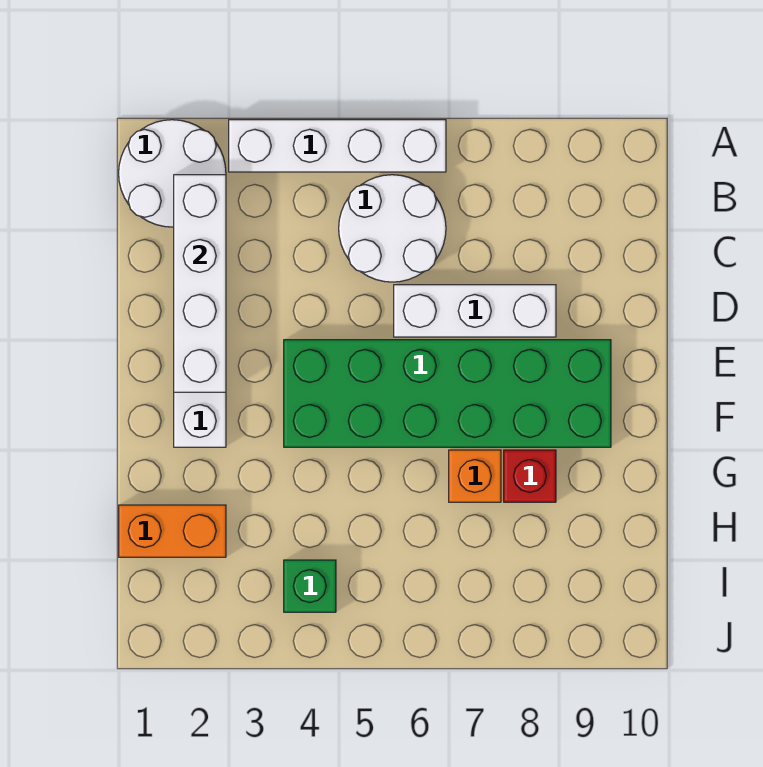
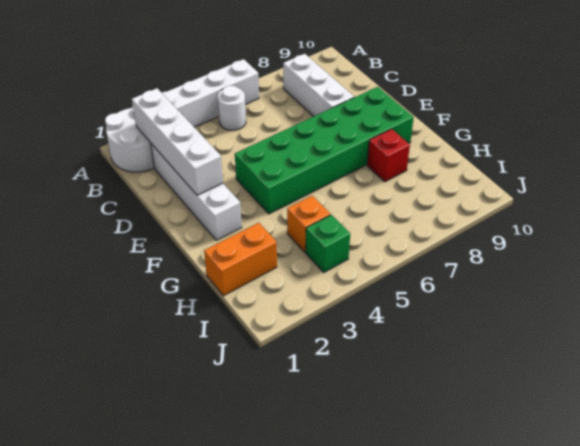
white round brick B5:C6 level 1 -> white round brick B5 level 1
white brick D6:D8 level 1 -> white brick B8:D8 level 1
orange brick G7 level 1 -> orange brick H4 level 1

